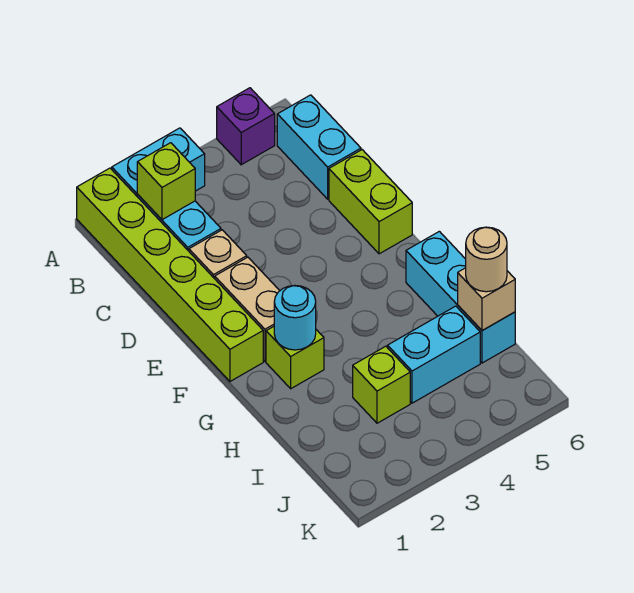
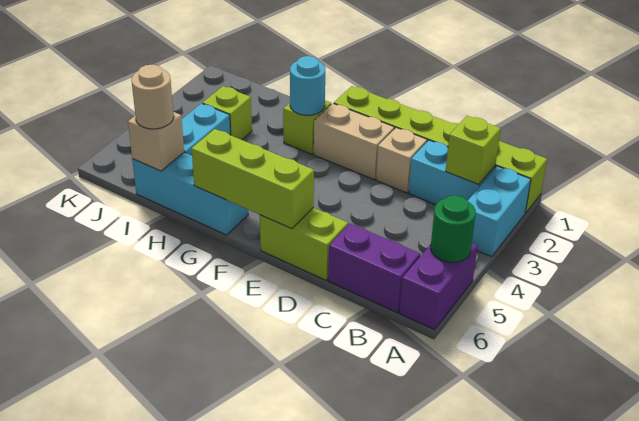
purple brick A5 level 1 -> purple brick A5:A6 level 1
none -> green round brick A5 level 2
cyan brick B6:C6 level 1 -> purple brick B6:C6 level 1
none -> lime brick E6:G6 level 2

